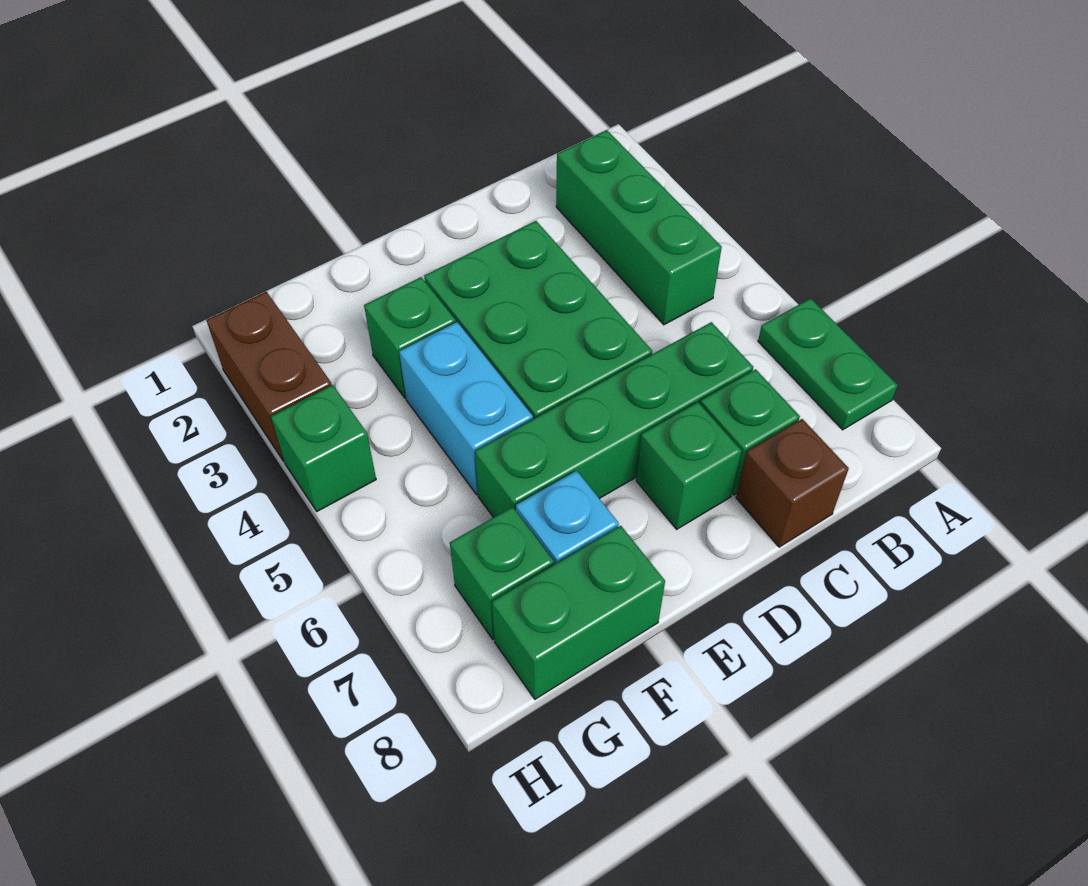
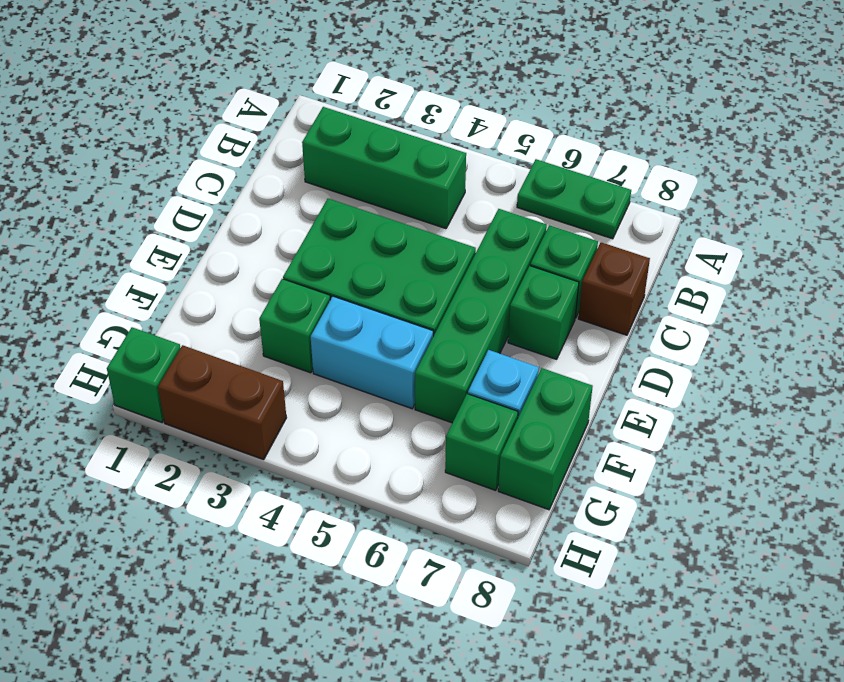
green brick H4 level 1 -> green brick H1 level 1

